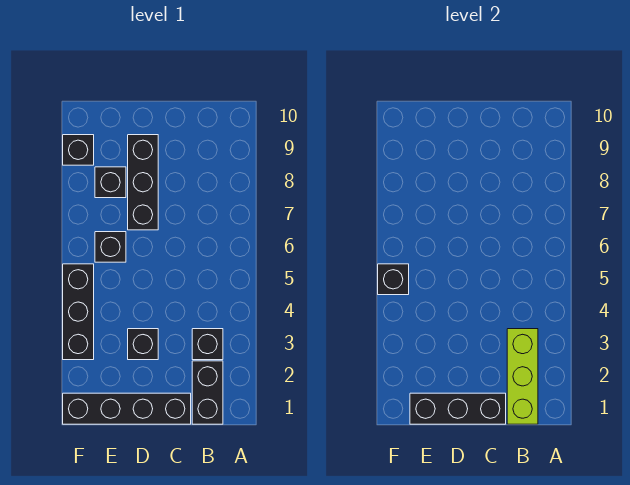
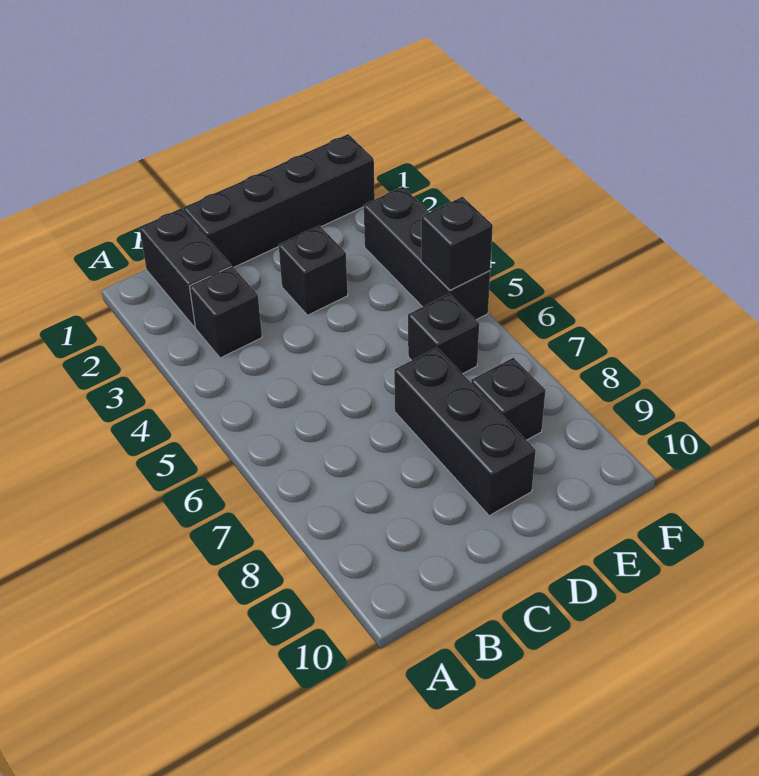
lime brick B1:B3 level 2 -> none
black brick C1:E1 level 2 -> none
black brick F9 level 1 -> none

